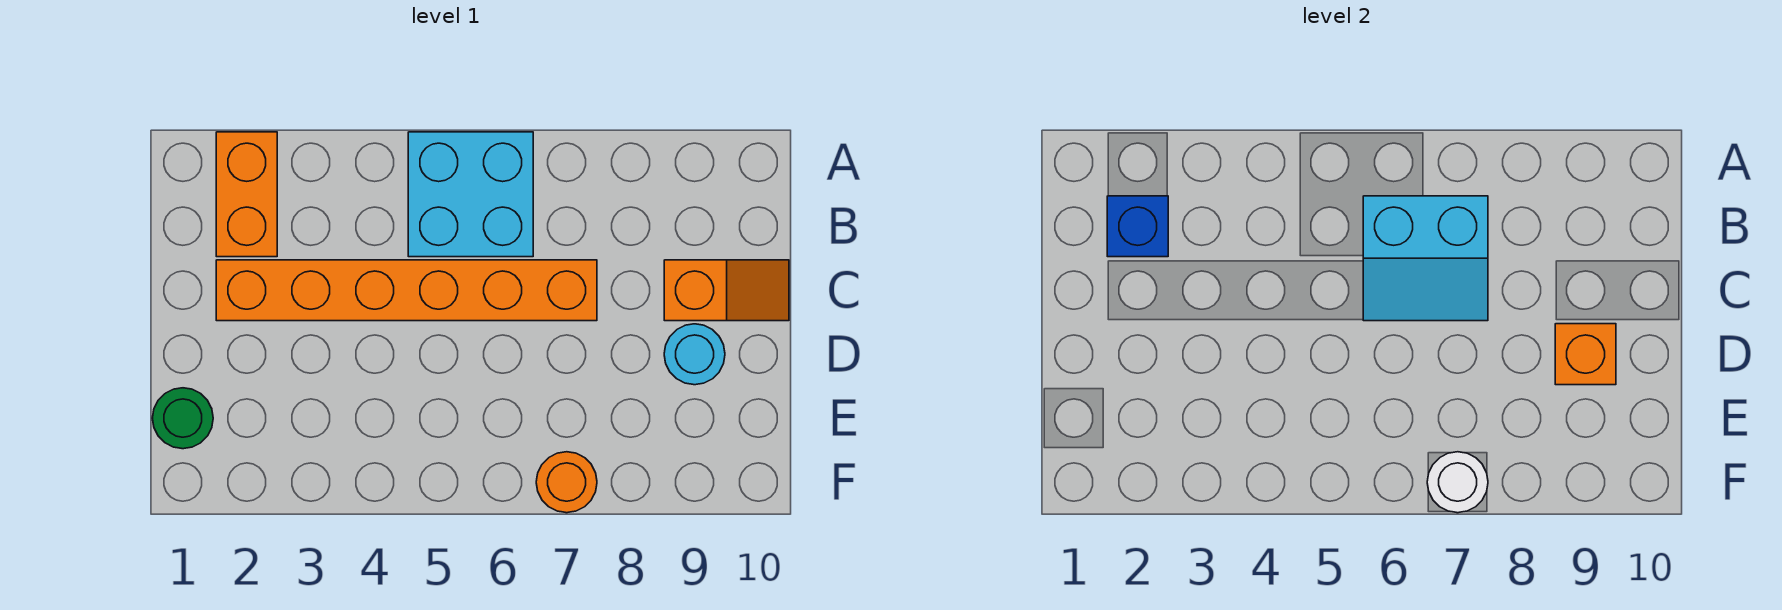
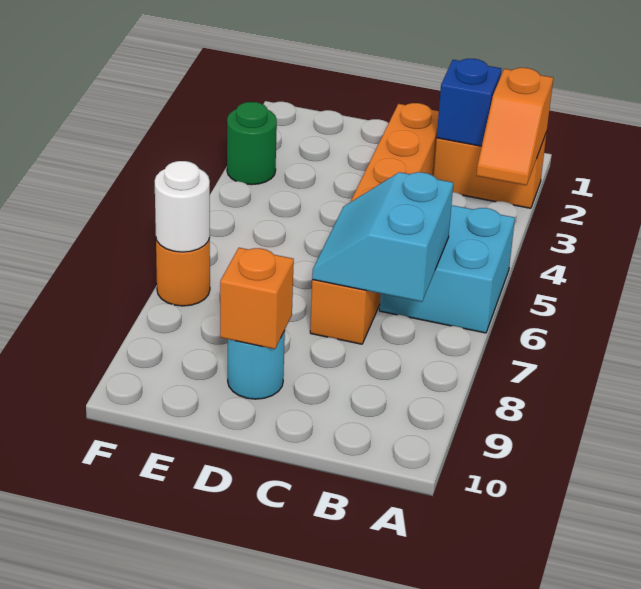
orange slope C9:C10 level 1 top 9 -> orange slope A2:A3 level 2 top 2
green round brick E1 level 1 -> green round brick F3 level 1

